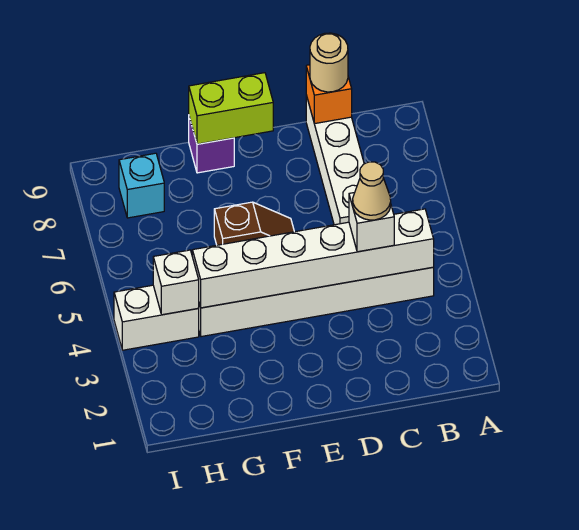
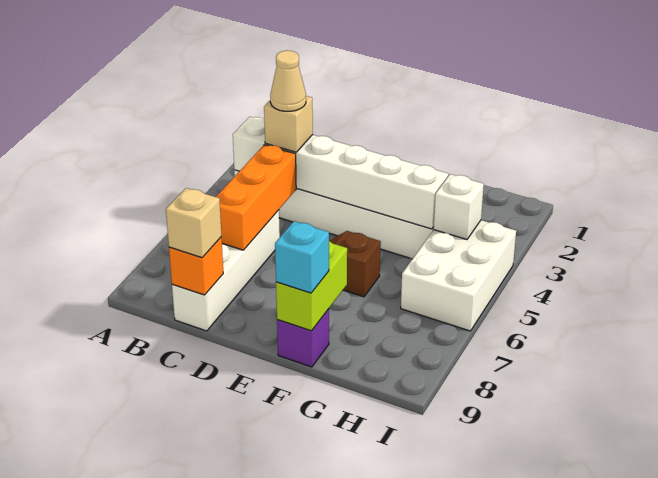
white brick C4 level 3 -> tan brick C4 level 3
none -> orange brick C5:C7 level 2
tan round brick C9 level 3 -> tan brick C9 level 3
lime brick E9:F9 level 2 -> lime brick F8:F9 level 2
white brick H4:I4 level 1 -> white brick H4:I6 level 1
cyan brick H8 level 1 -> cyan brick F9 level 3

